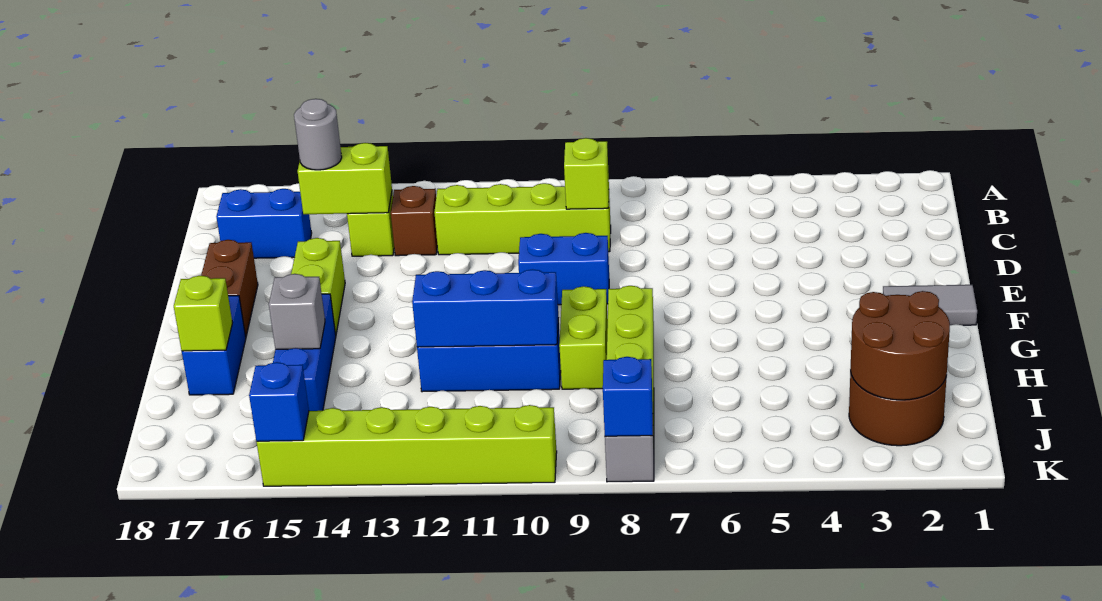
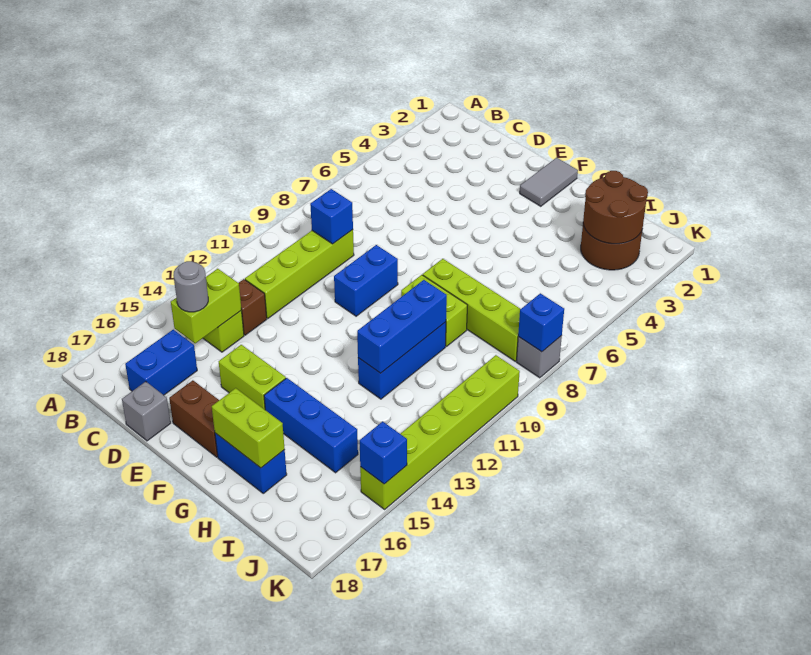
lime brick C9 level 2 -> blue brick C9 level 2
grey brick H15 level 2 -> grey brick D18 level 1
lime brick H17 level 2 -> lime brick G17:H17 level 2

